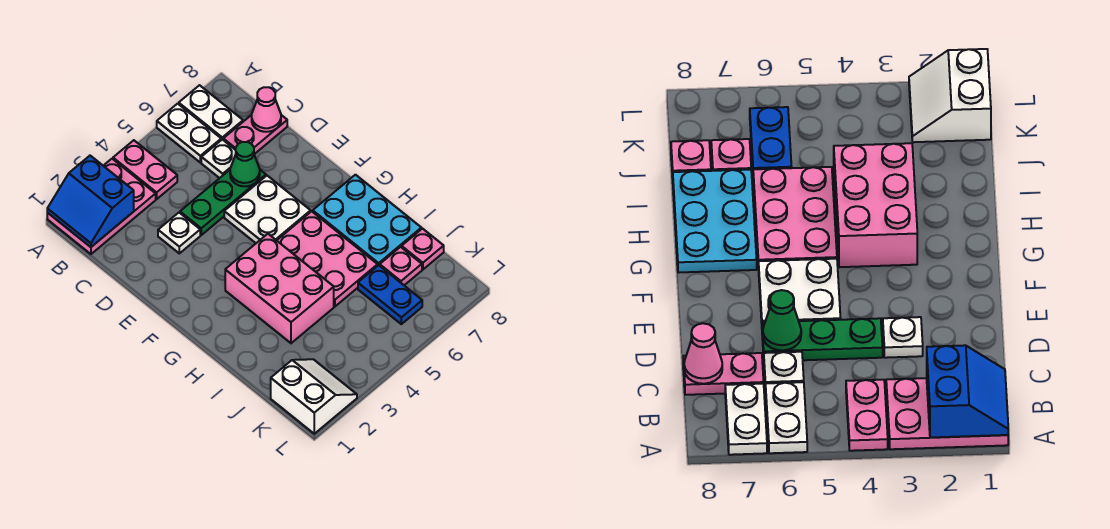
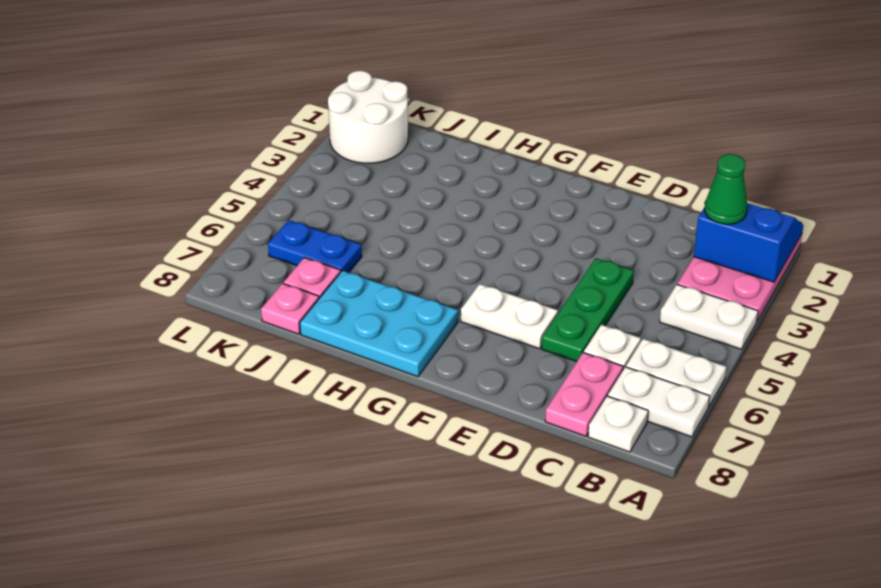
pink plate A4:B4 level 1 -> white plate A4:B4 level 1
pink cone C8 level 2 -> none
white plate D3 level 1 -> white plate B8 level 1
green cone D6 level 2 -> green cone B2 level 3
white plate E5:F6 level 1 -> white plate E6:F6 level 1
pink brick G3:I4 level 1 -> none
pink plate G5:I6 level 1 -> none
white slope K1:L2 level 1 top 1 -> white round brick K1:L2 level 1

